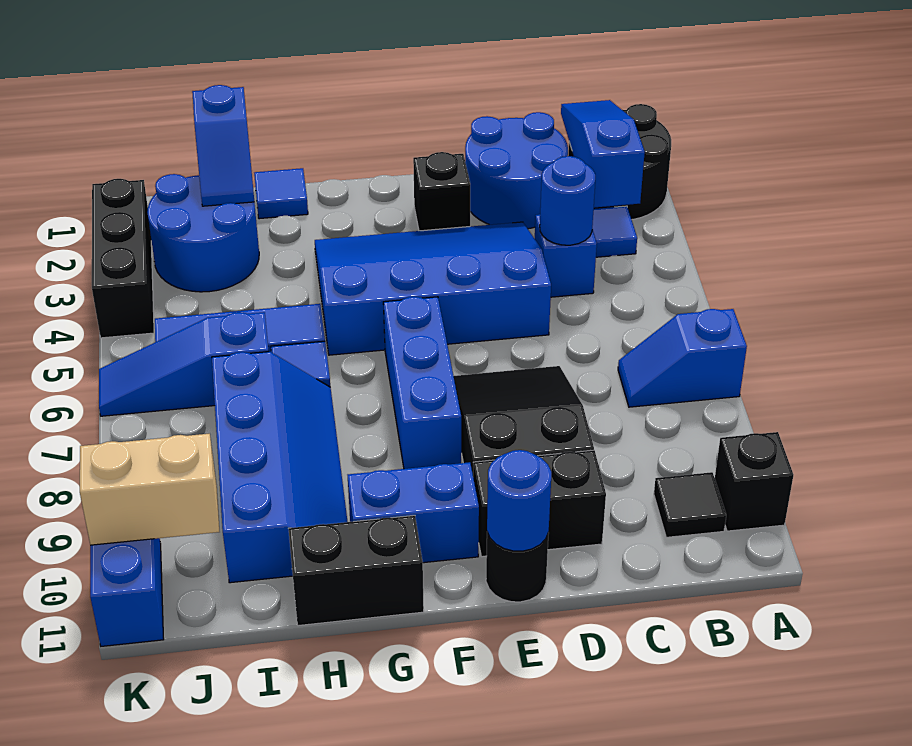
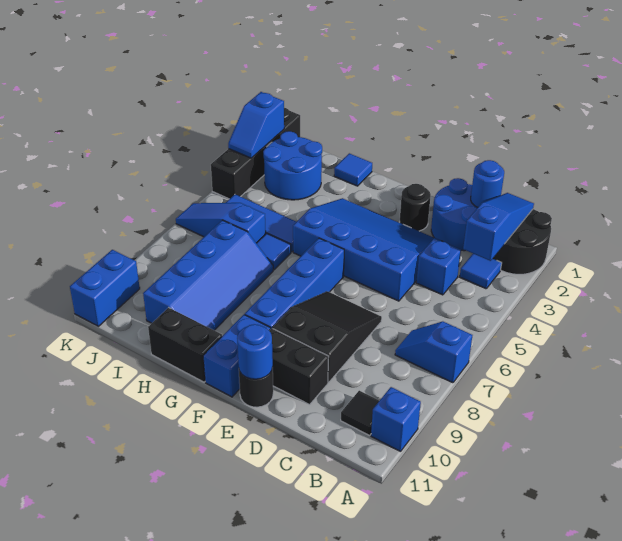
black brick A10 level 1 -> blue brick A10 level 1
blue round brick C4 level 2 -> blue round brick C1 level 2
black brick E2 level 1 -> black round brick E2 level 1
blue brick F6:F8 level 1 -> blue brick F6:F9 level 1
blue brick F10:G10 level 1 -> blue brick F10:F11 level 1
blue slope I1:I2 level 2 top 1 -> blue slope K2:K3 level 2 top 2
tan brick J10:K10 level 2 -> none
black brick K2:K4 level 1 -> black brick K1:K4 level 1

